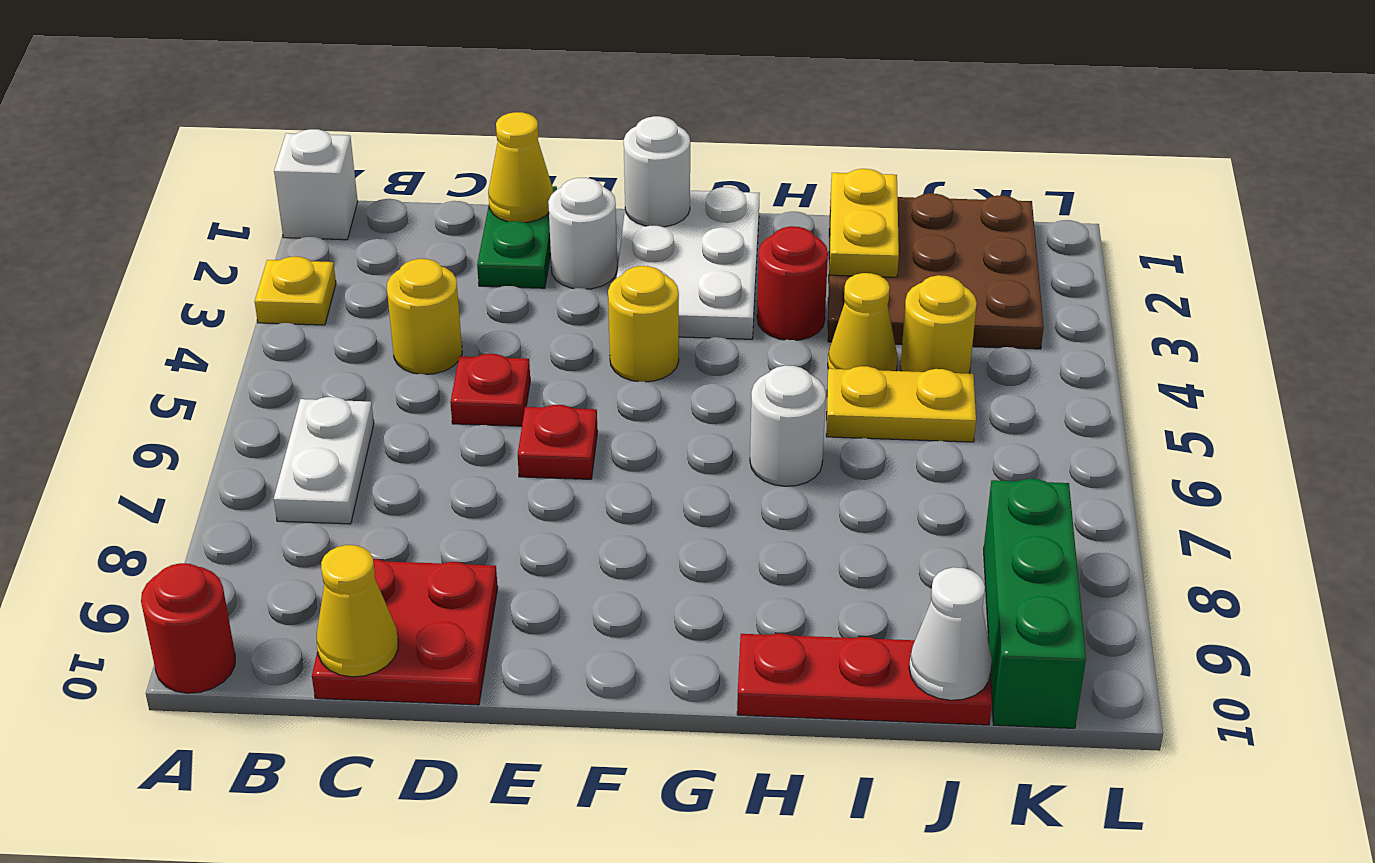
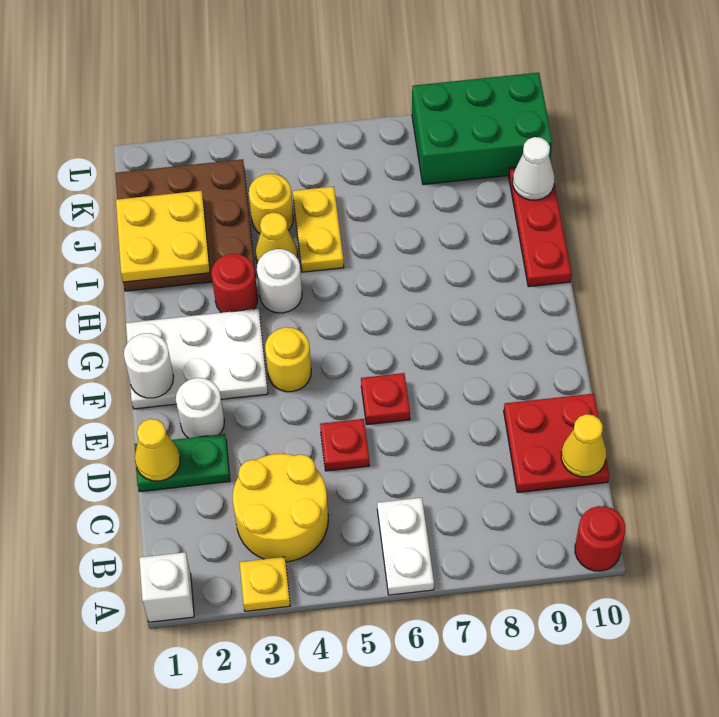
white plate B6:B7 level 1 -> white plate A6:B6 level 1
yellow round brick C4 level 1 -> yellow round brick B3:C4 level 1
white round brick H6 level 1 -> white round brick H4 level 1
yellow plate I1:I2 level 2 -> yellow plate I1:J2 level 2
green brick K8:K10 level 1 -> green brick K8:L10 level 1

